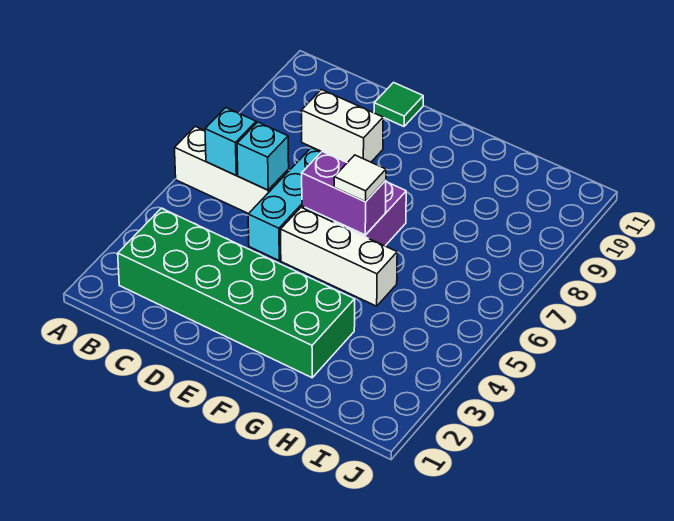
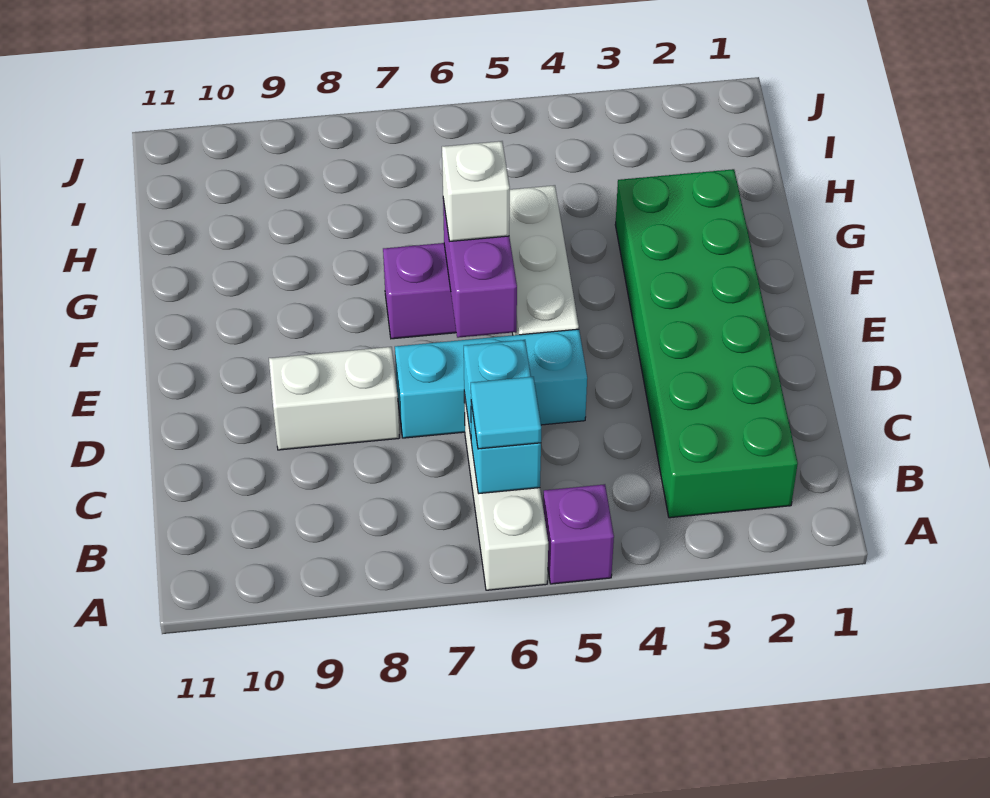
none -> purple brick A5 level 1
none -> cyan tile B6 level 3
white brick C9:D9 level 1 -> white brick D8:D9 level 1
green tile D11 level 1 -> none
white tile F6 level 3 -> white brick F6 level 3

